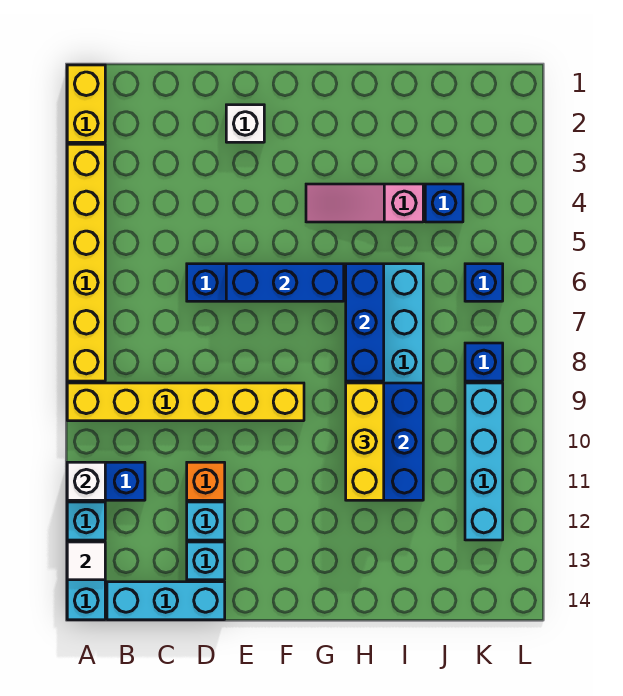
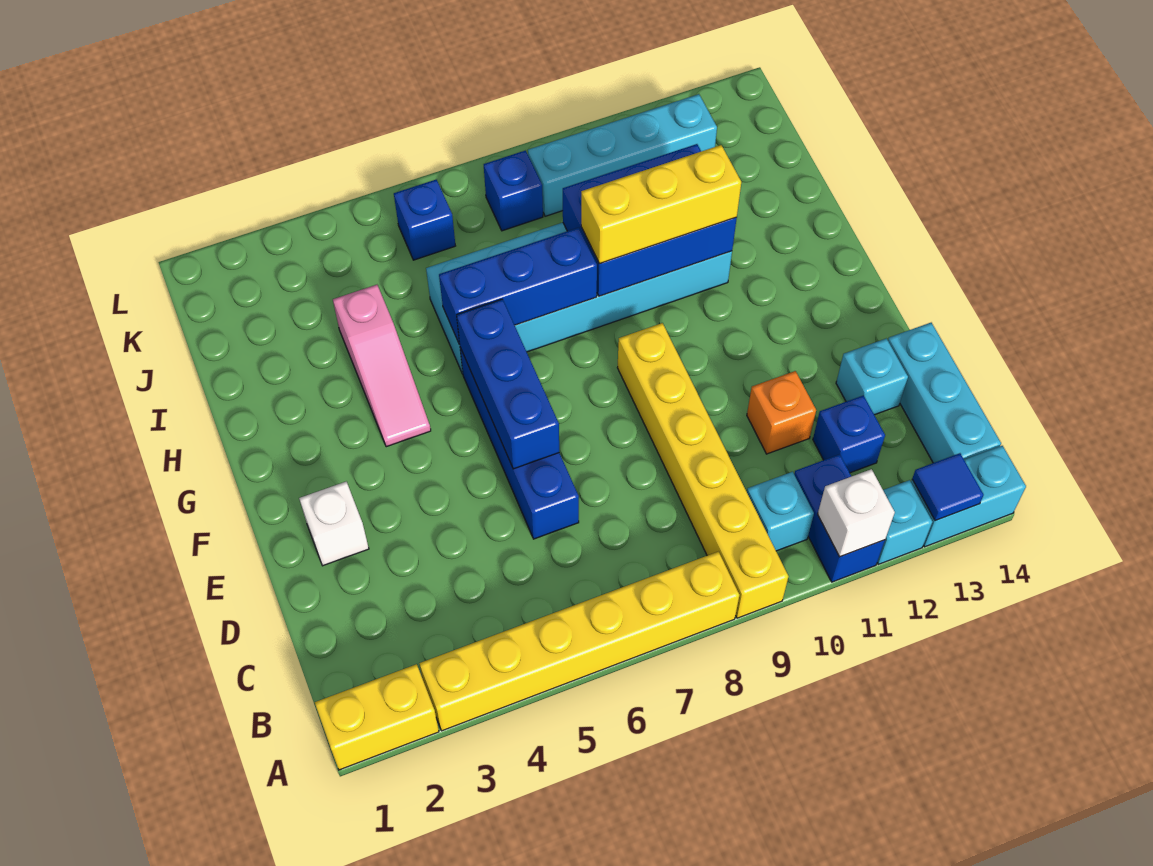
white tile A13 level 2 -> blue tile A13 level 2
cyan brick D12 level 1 -> cyan brick B10 level 1
blue brick J4 level 1 -> blue brick C12 level 1

